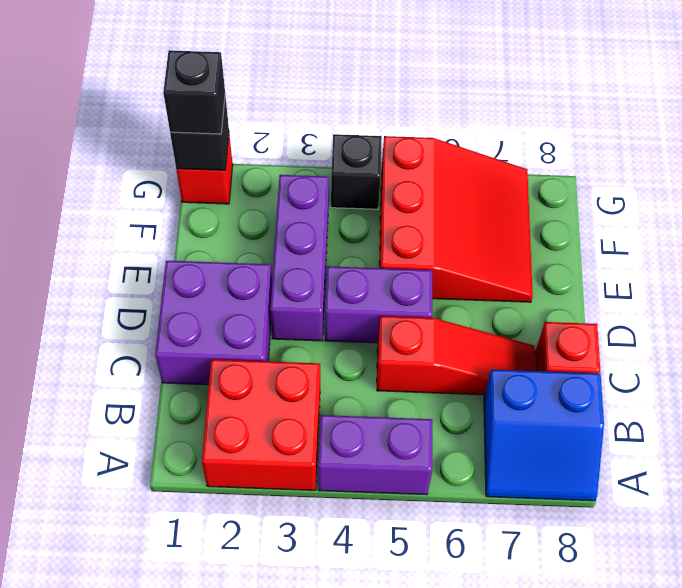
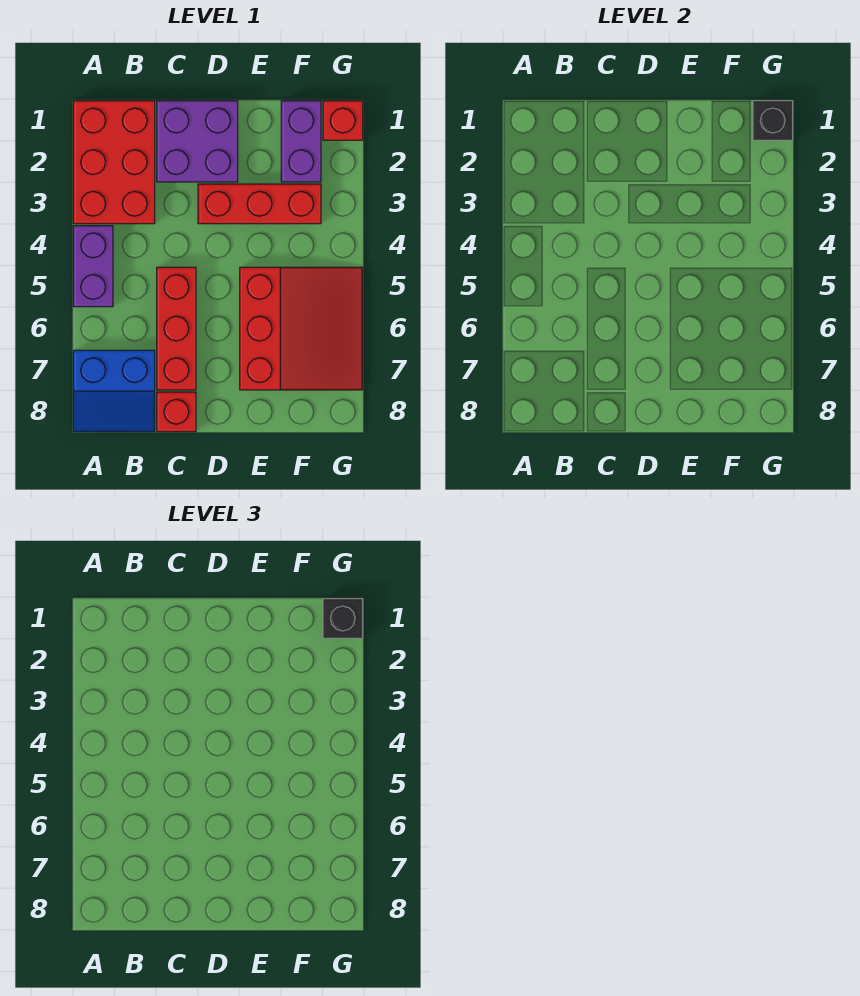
red brick A2:B3 level 1 -> red brick A1:B3 level 1
blue slope A7:B8 level 1 top B -> blue slope A7:B8 level 1 top 7
red slope C5:C7 level 1 top 5 -> red brick C5:C7 level 1
purple brick D3:F3 level 1 -> red brick D3:F3 level 1
purple brick D4:D5 level 1 -> purple brick F1:F2 level 1
red slope E5:G7 level 1 top 5 -> red slope E5:G7 level 1 top E
black brick G4 level 1 -> none

